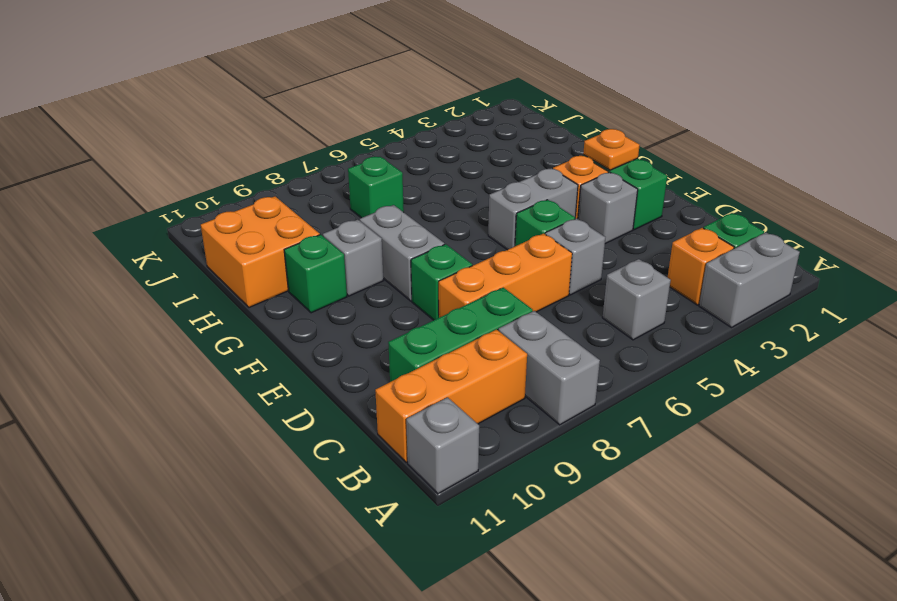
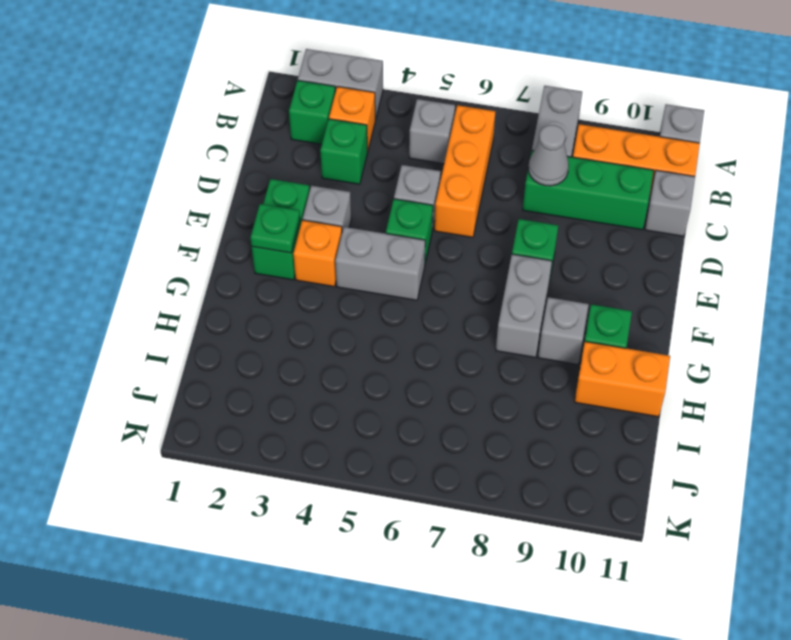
none -> grey cone C8 level 2
none -> grey brick C11 level 1
orange brick D6:D8 level 1 -> orange brick B6:D6 level 1
orange plate F2 level 2 -> green plate F2 level 2
orange brick H10:I11 level 1 -> orange brick H10:H11 level 1
green brick I7 level 1 -> green brick C3 level 1

